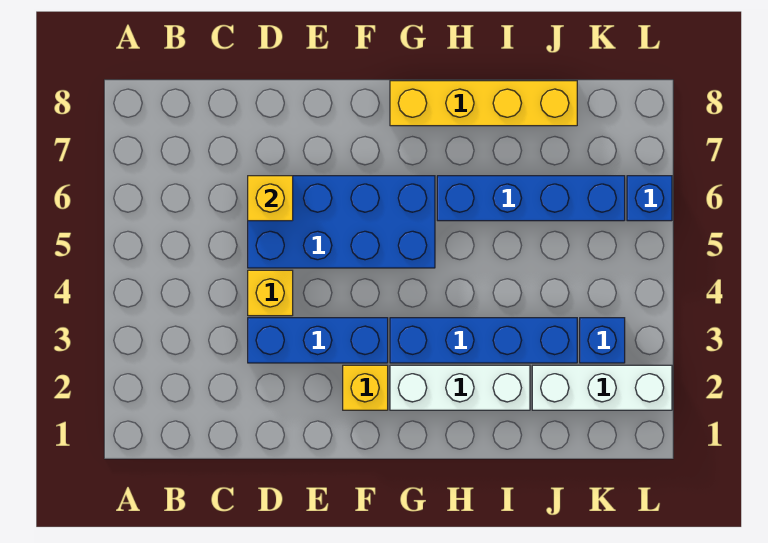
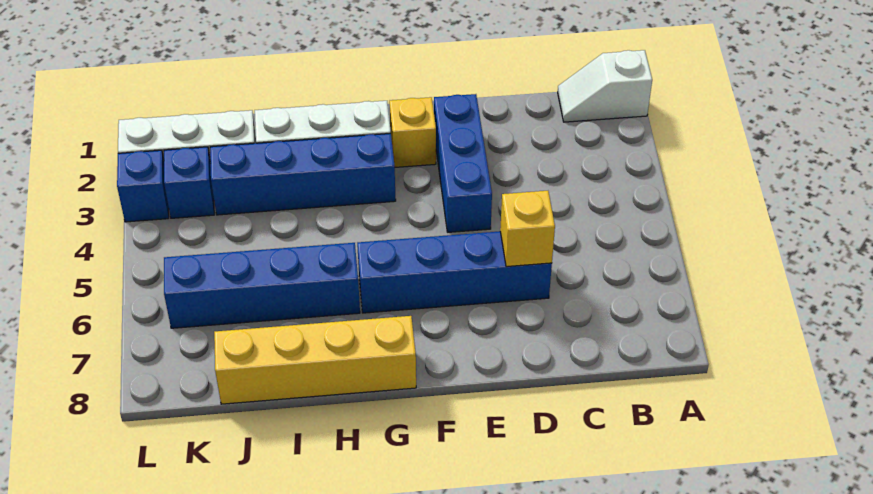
none -> white slope A1:B1 level 1 top A
blue brick D3:F3 level 1 -> blue brick E2:E4 level 1
yellow brick D4 level 1 -> none
blue brick D5:G6 level 1 -> blue brick D6:G6 level 1
blue brick L6 level 1 -> blue brick L3 level 1

